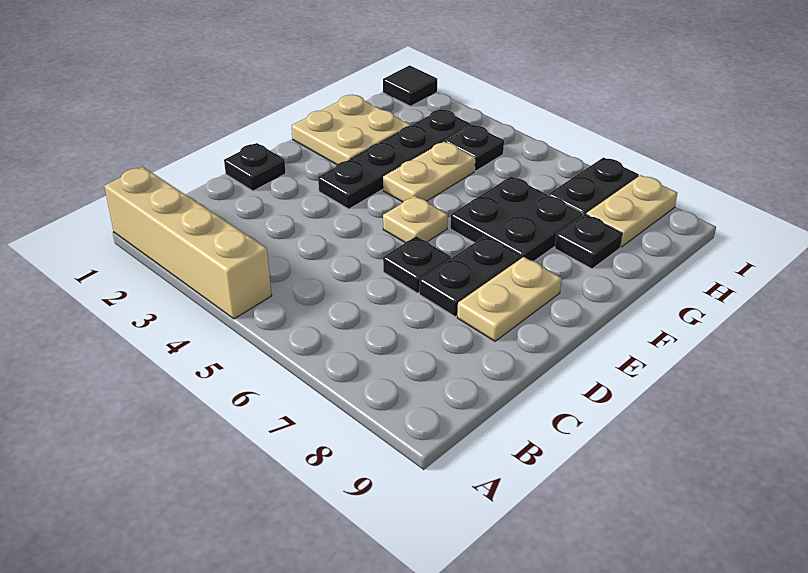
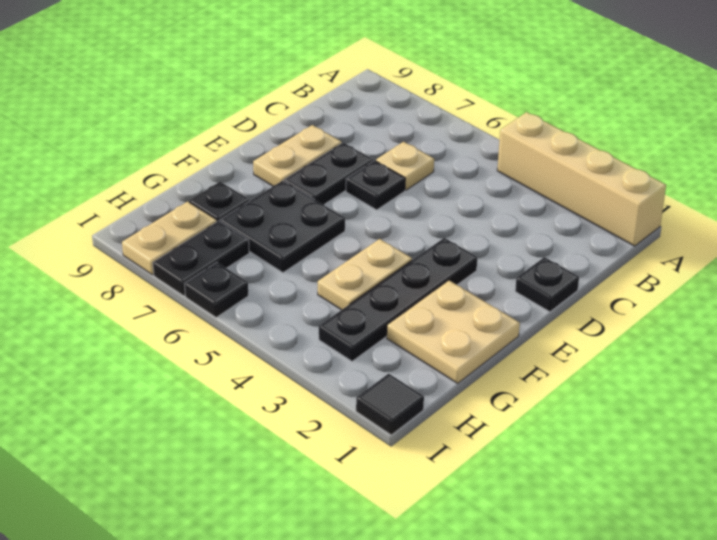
tan plate E5 level 1 -> tan plate C6 level 1
black plate H4 level 1 -> black plate I6 level 1

